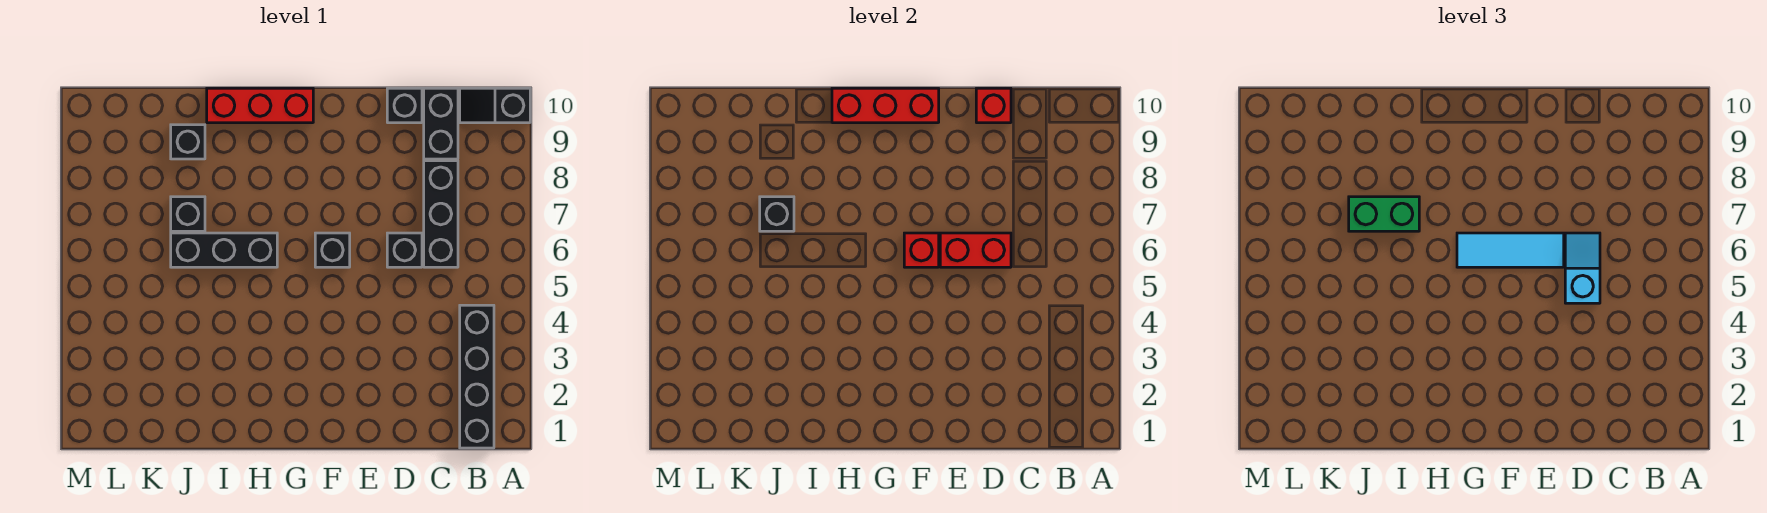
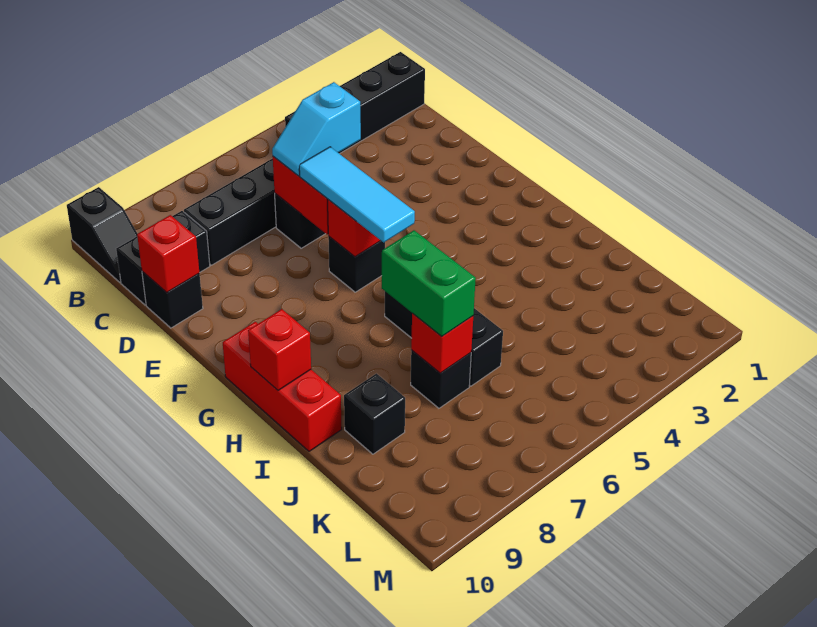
red brick F10:H10 level 2 -> red brick H10 level 2
black brick J7 level 2 -> red brick J7 level 2

